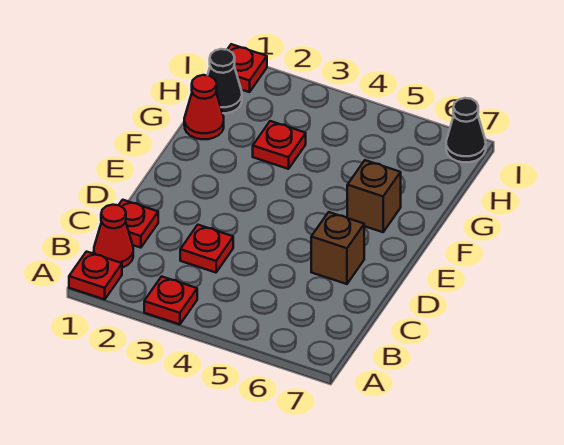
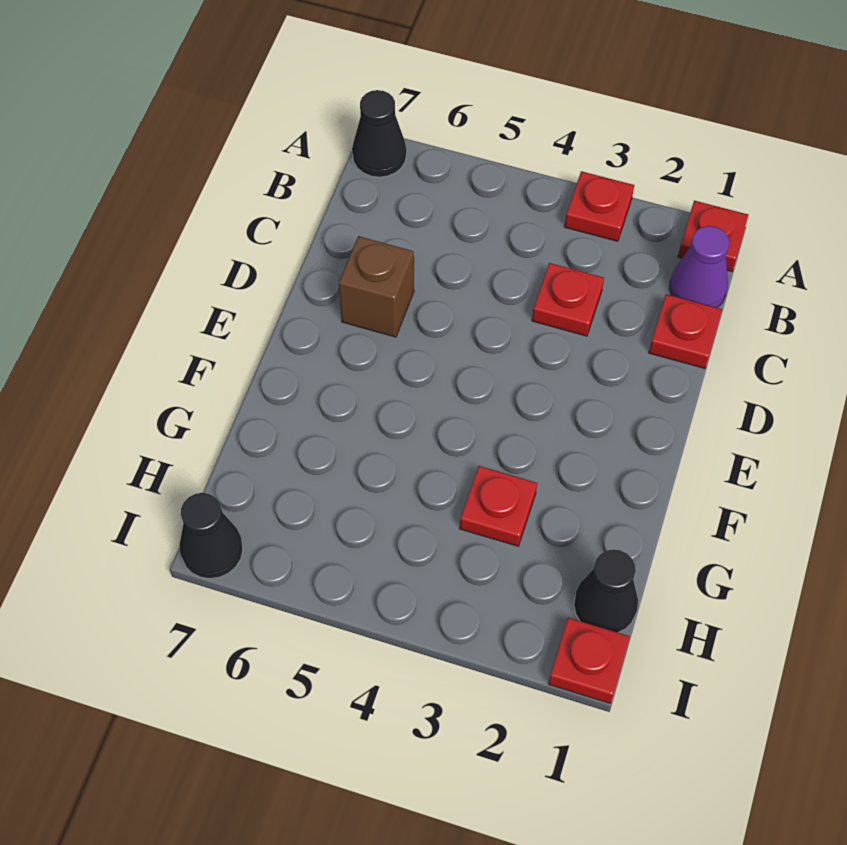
none -> black cone A7 level 1
red cone B1 level 1 -> purple cone B1 level 1
brown brick F6 level 1 -> none
red cone G1 level 1 -> none

